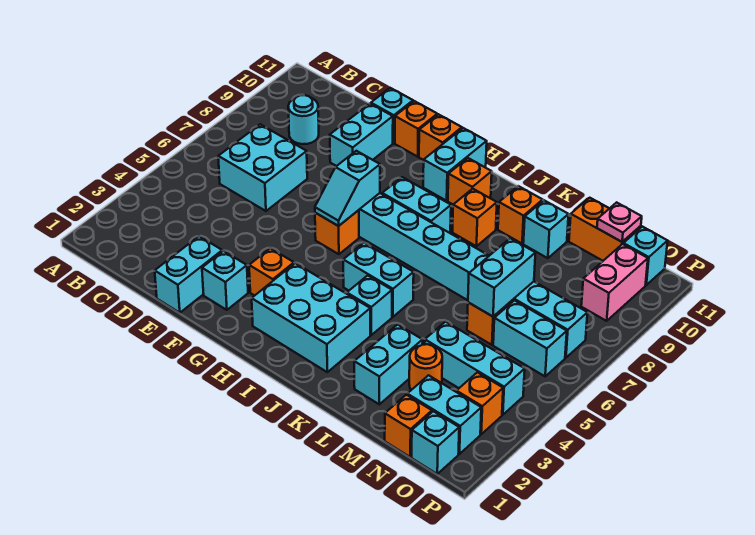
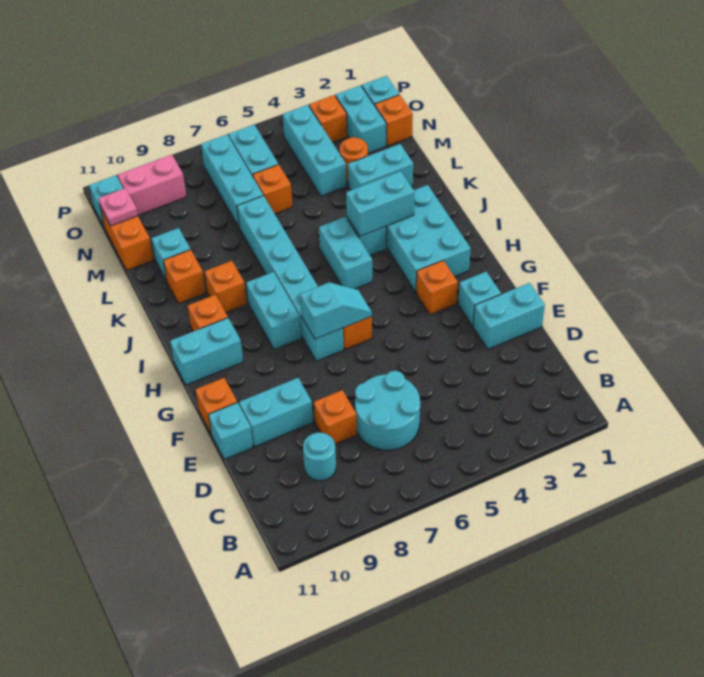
cyan brick C6:D7 level 1 -> cyan round brick C6:D7 level 1
orange brick G11 level 1 -> orange brick D8 level 1
cyan brick M6:M7 level 2 -> cyan brick J3:J4 level 2

